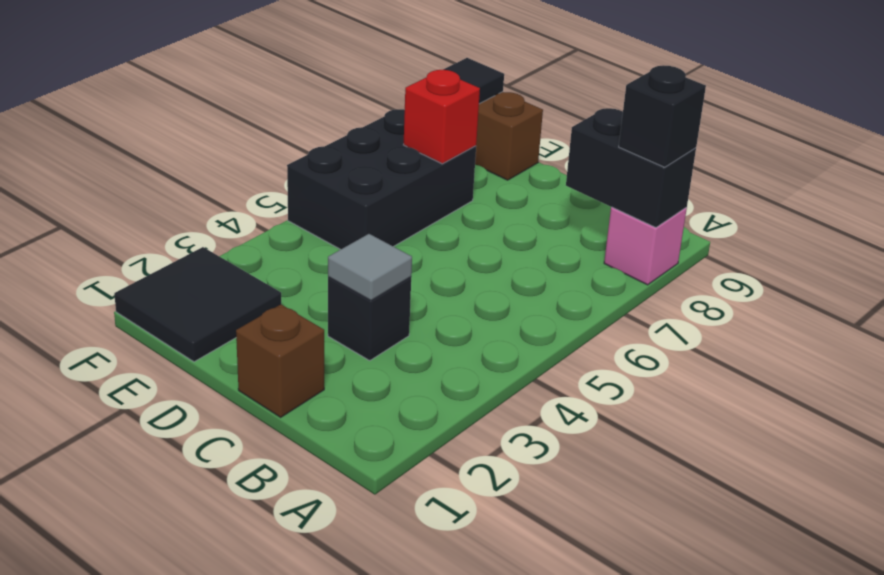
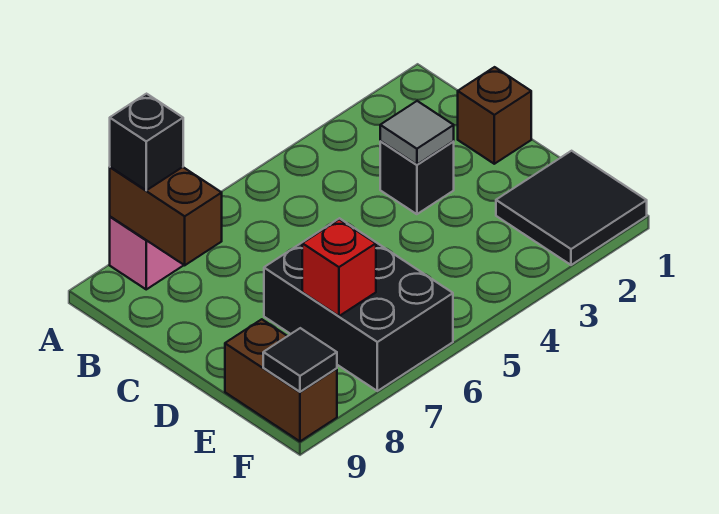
black brick A8:B8 level 2 -> brown brick A8:B8 level 2
black brick E5:F7 level 1 -> black brick D6:F7 level 1

